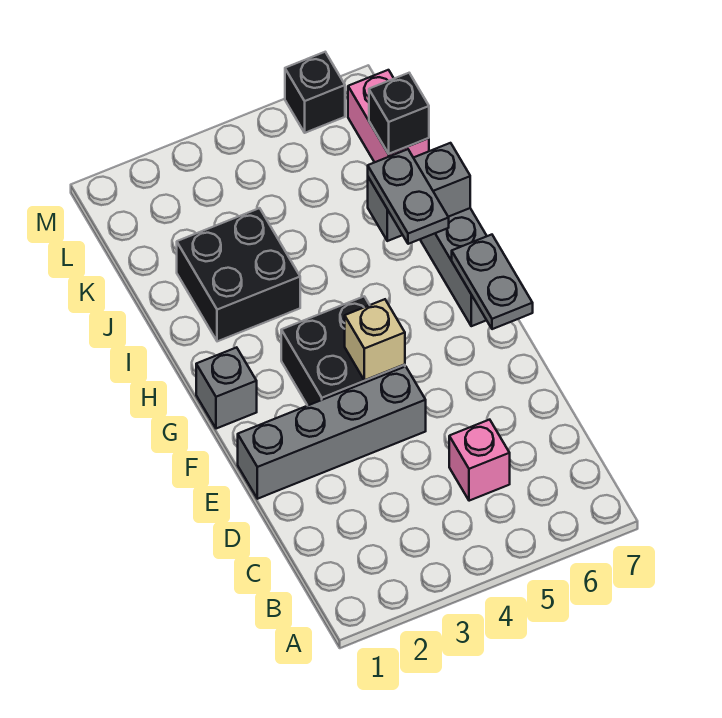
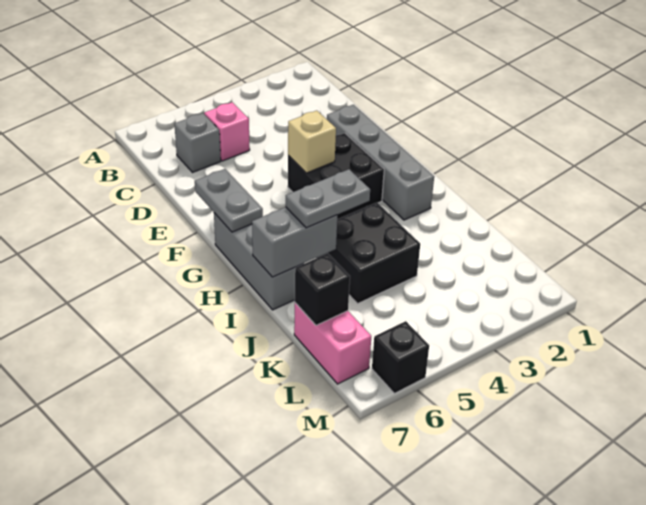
grey brick E1:E4 level 1 -> grey brick E2:H2 level 1
grey brick G1 level 1 -> grey brick C6 level 1
grey plate H6:I6 level 3 -> grey plate I5:I6 level 3
black brick I2:J3 level 1 -> black brick I4:J5 level 1

